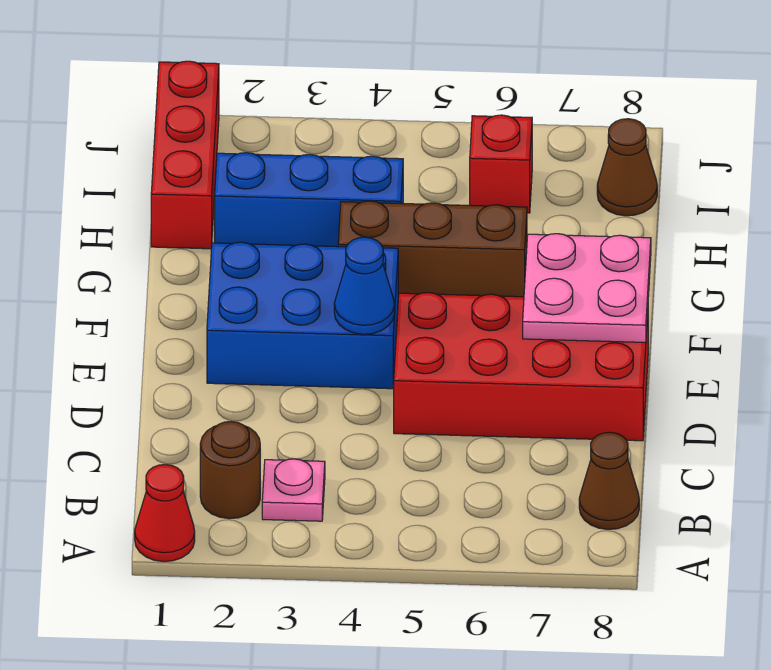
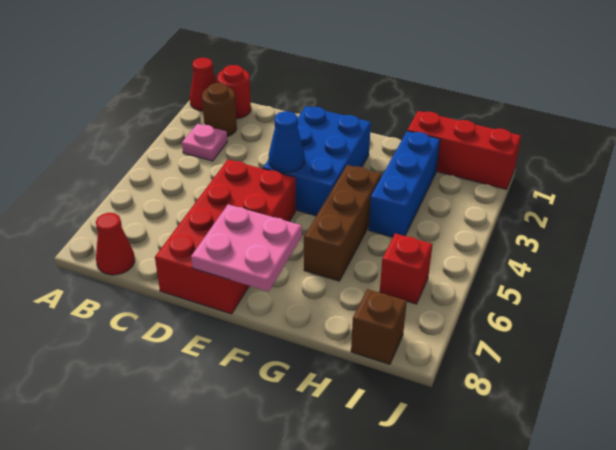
none -> red round brick B1 level 1
brown cone B8 level 1 -> red cone B8 level 1
brown cone I8 level 1 -> brown brick I8 level 1

